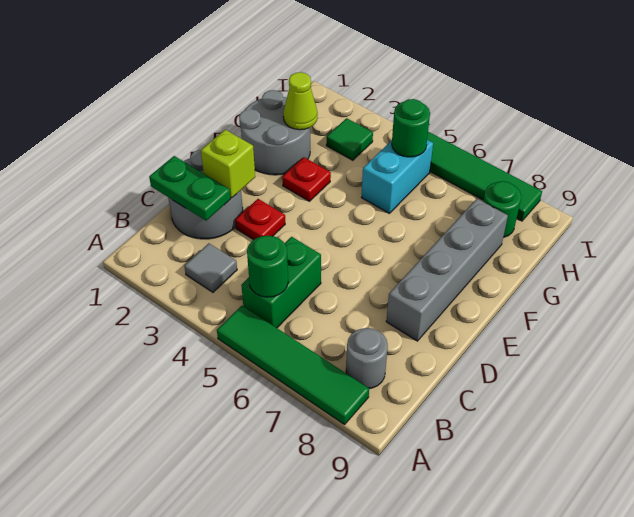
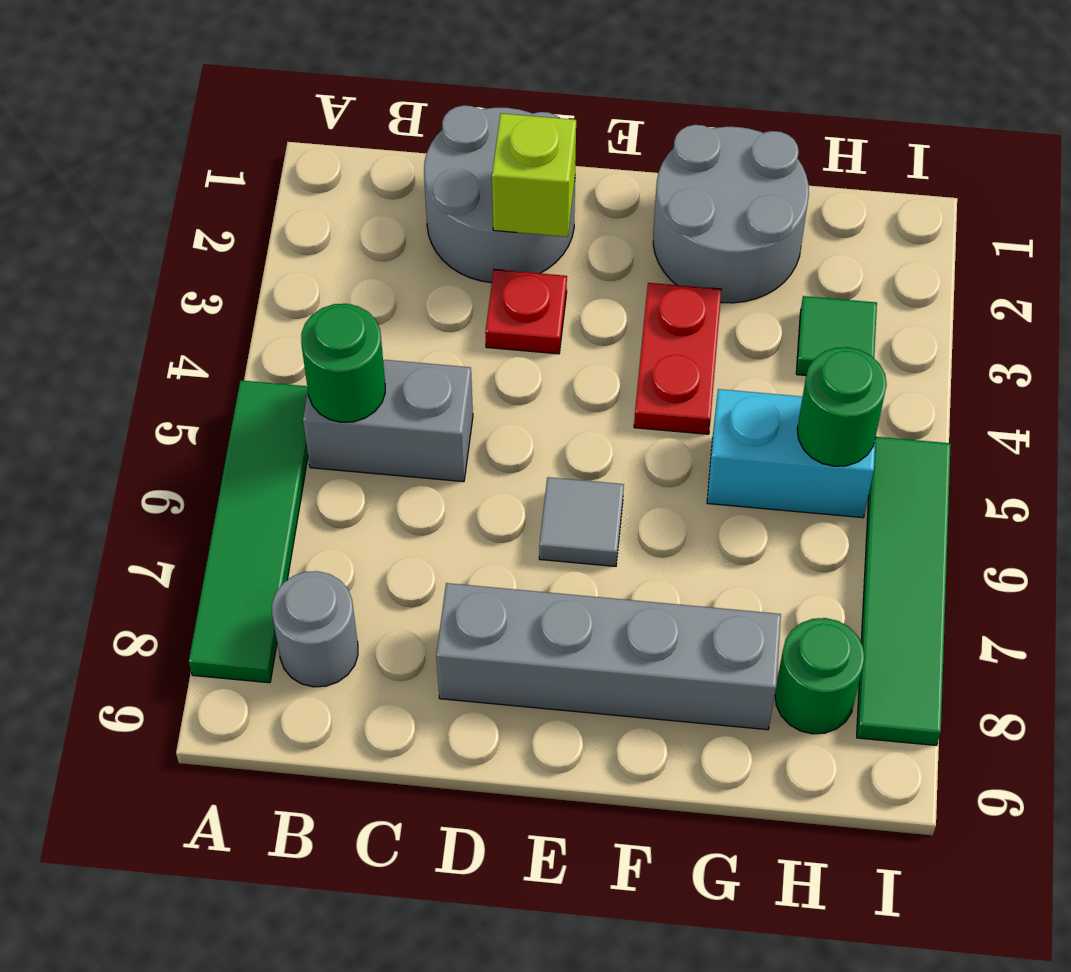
grey tile B3 level 1 -> grey tile E6 level 1
green brick B5:C5 level 1 -> grey brick B5:C5 level 1
green plate C1:C2 level 2 -> none
red plate F3 level 1 -> red plate F3:F4 level 1
lime cone G2 level 2 -> none

